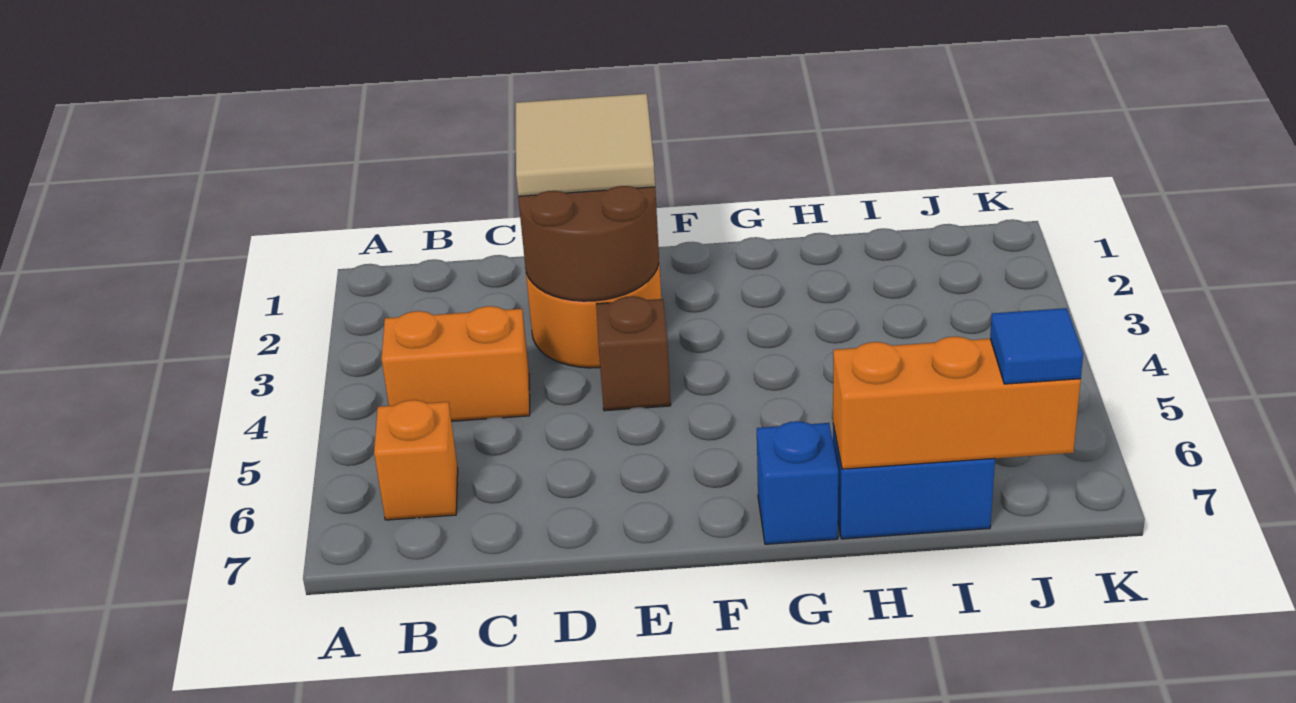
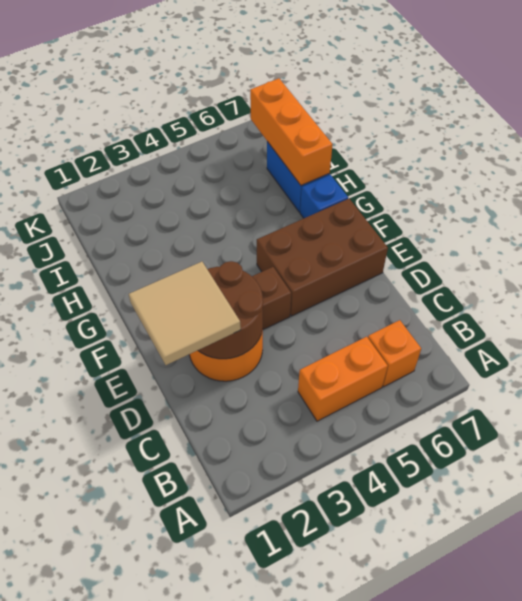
orange brick B4:C4 level 1 -> orange brick B4:B5 level 1
none -> brown brick E5:F7 level 1
blue tile J7 level 3 -> none

